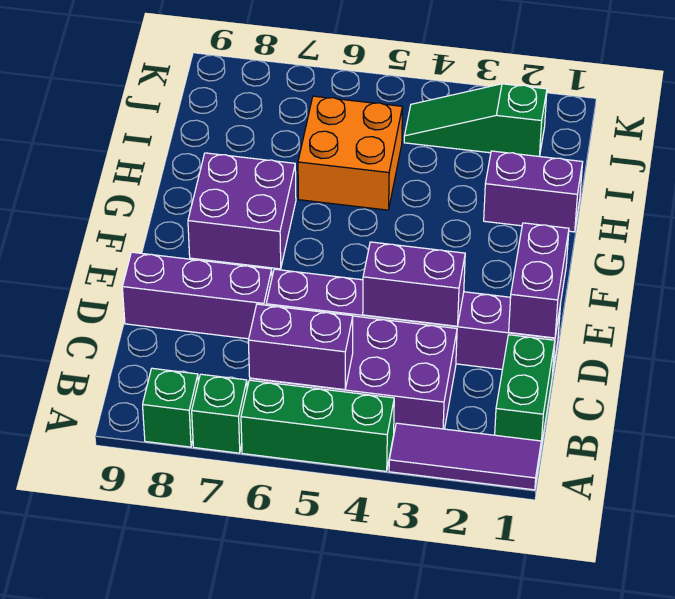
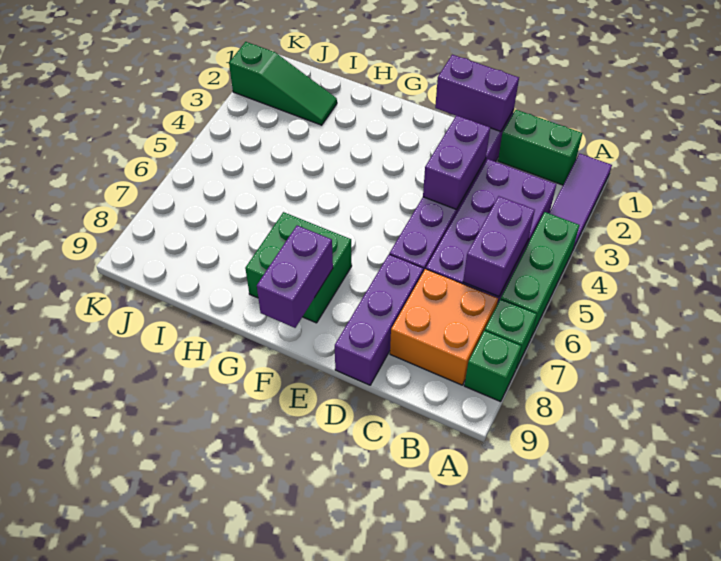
purple brick F7:G8 level 1 -> green brick F7:G8 level 1
purple brick H1:H2 level 1 -> purple brick F8:F9 level 2
orange brick H5:I6 level 1 -> orange brick B7:C8 level 1
green slope J2:J4 level 1 top 2 -> green slope I2:K2 level 1 top K

